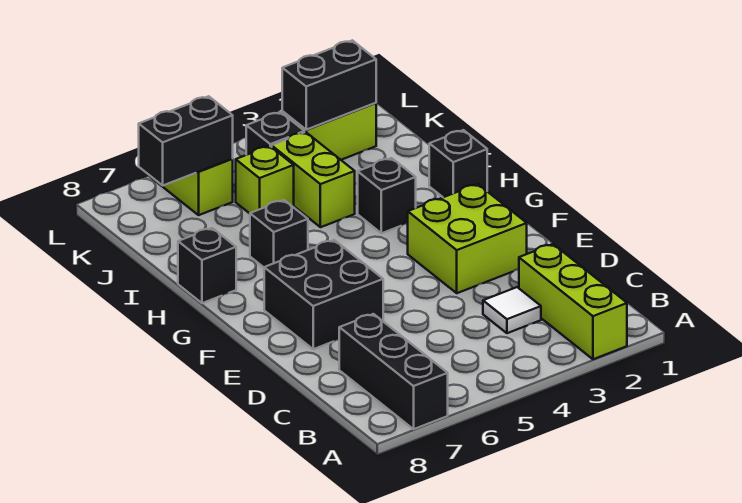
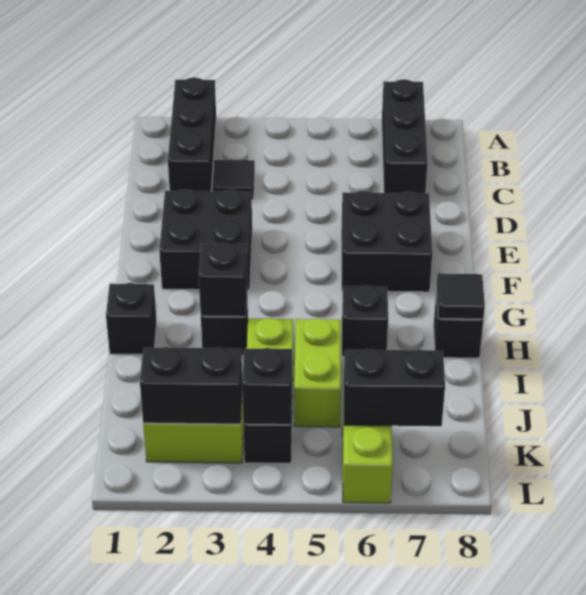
lime brick A2:C2 level 1 -> black brick A2:C2 level 1
white tile C3 level 1 -> black tile C3 level 1
lime brick E2:F3 level 1 -> black brick E2:F3 level 1
none -> black brick H3 level 2
none -> black tile H8 level 2
lime brick J5 level 1 -> lime brick I5:J5 level 1
none -> black brick K4 level 2

